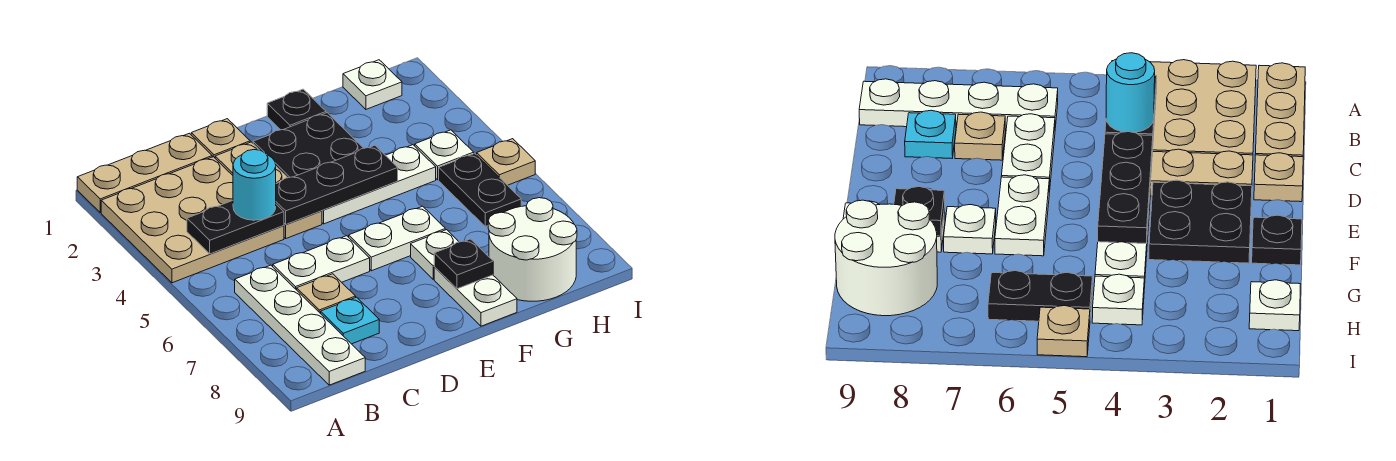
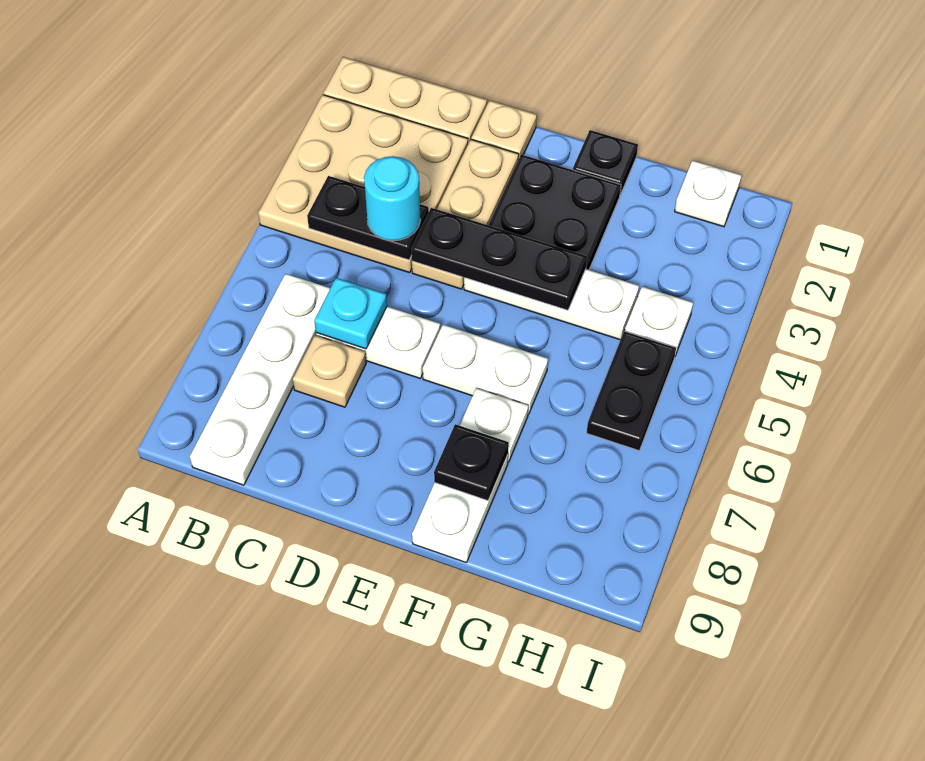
cyan plate C8 level 1 -> cyan plate C6 level 2
white round brick G8:H9 level 1 -> none
tan plate I5 level 1 -> none

